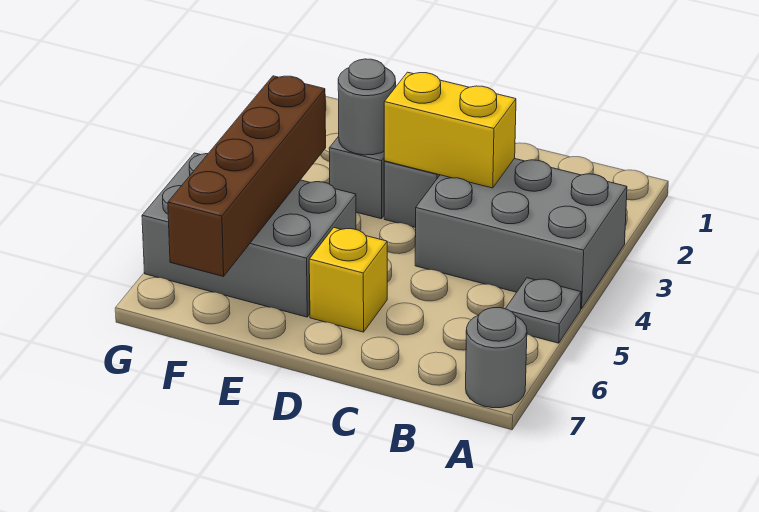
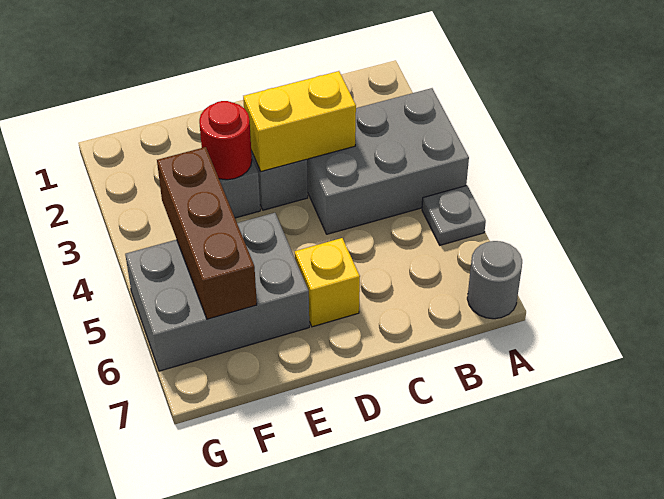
grey round brick E3 level 2 -> red round brick E3 level 2
brown brick F4:F7 level 2 -> brown brick F4:F6 level 2

